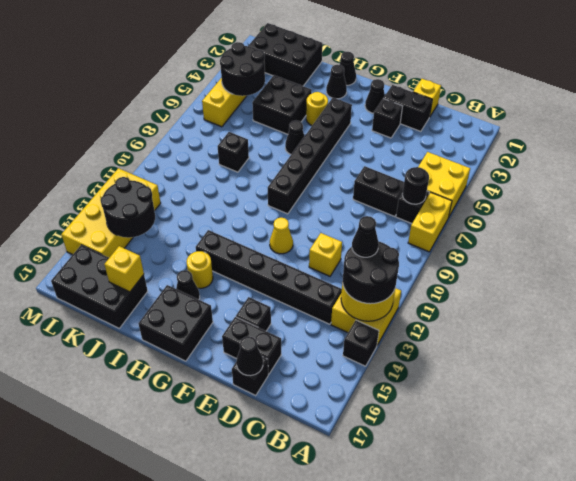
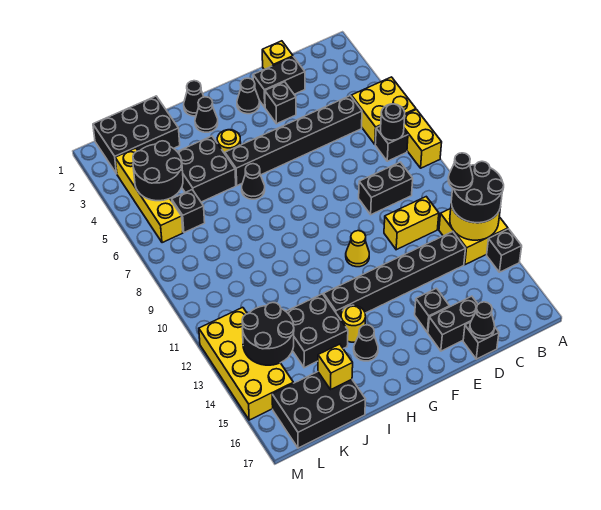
black brick C7:D7 level 1 -> black brick C9:D9 level 1
yellow brick D11 level 1 -> yellow brick C11:D11 level 1
black brick G4:G9 level 1 -> black brick C5:H5 level 1
black brick G16:H17 level 1 -> black brick I13:J14 level 1
black brick J8 level 1 -> black brick K6 level 1

